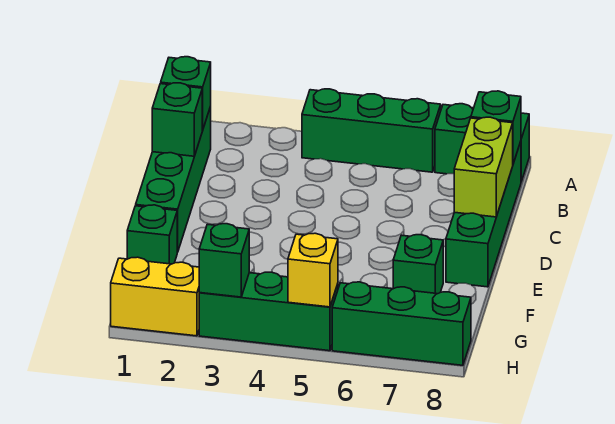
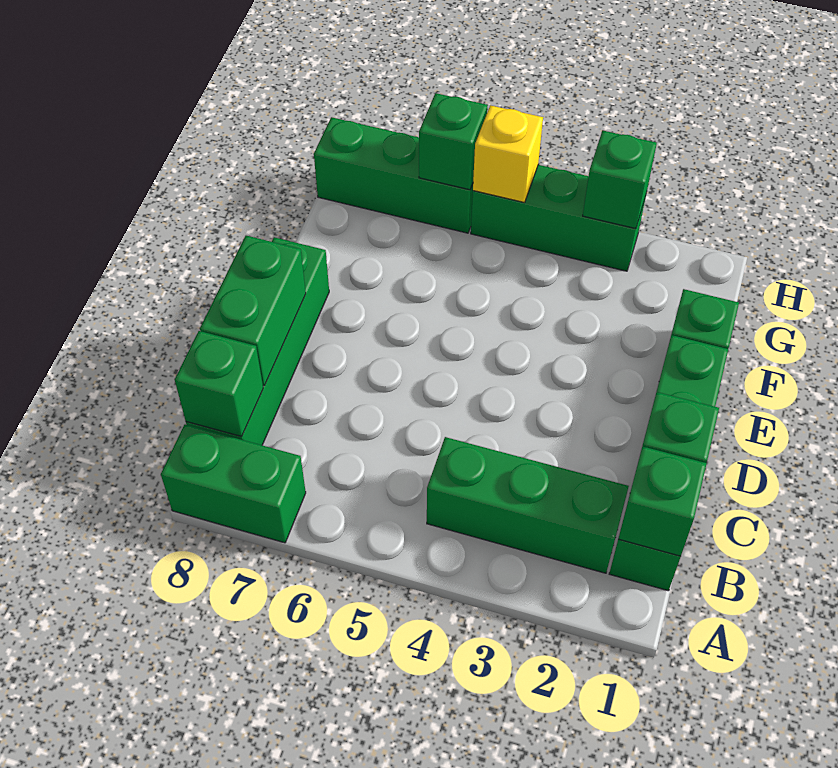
green brick A4:A6 level 1 -> green brick B2:B4 level 1
lime brick C8:D8 level 2 -> green brick C8:D8 level 2
green brick F7 level 1 -> green brick H6 level 2
yellow brick H1:H2 level 1 -> none

